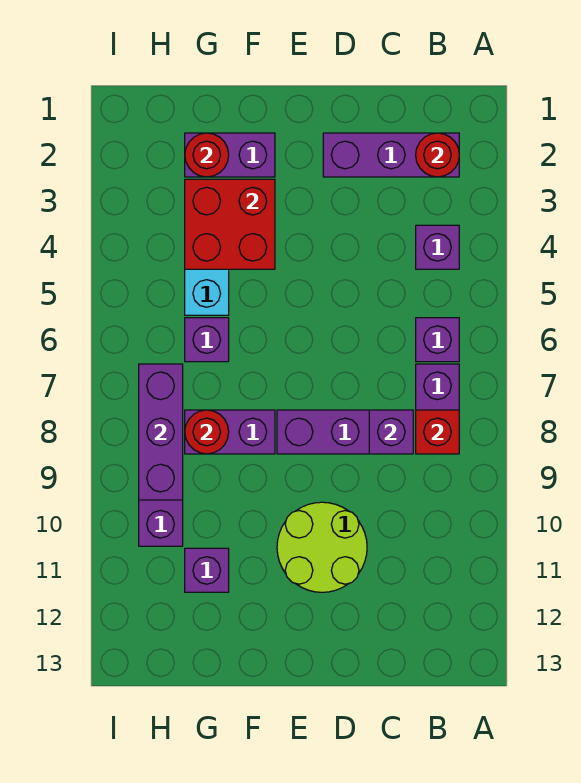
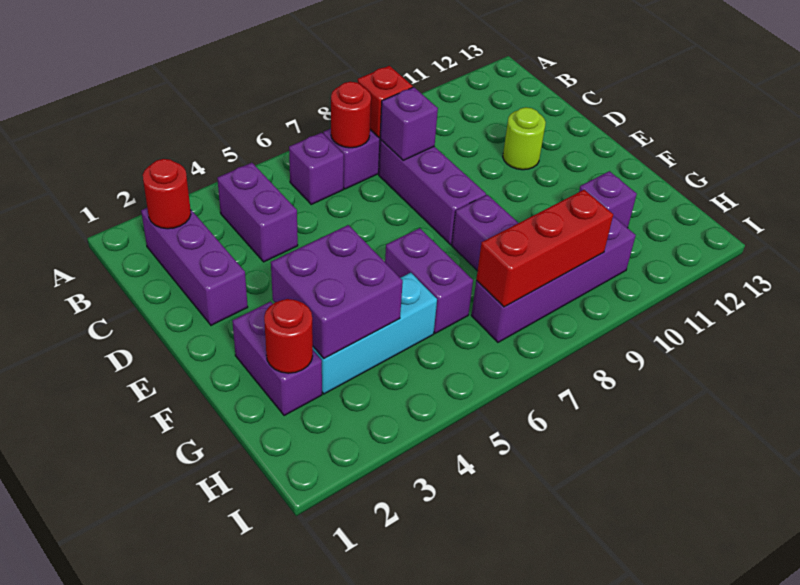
purple brick B4 level 1 -> purple brick B4:C4 level 1
lime round brick D10:E11 level 1 -> lime round brick D11 level 1
red brick F3:G4 level 2 -> purple brick F3:G4 level 2
purple brick G6 level 1 -> purple brick F6:G6 level 1
red round brick G8 level 2 -> red round brick B7 level 2
purple brick H7:H9 level 2 -> red brick H7:H9 level 2

